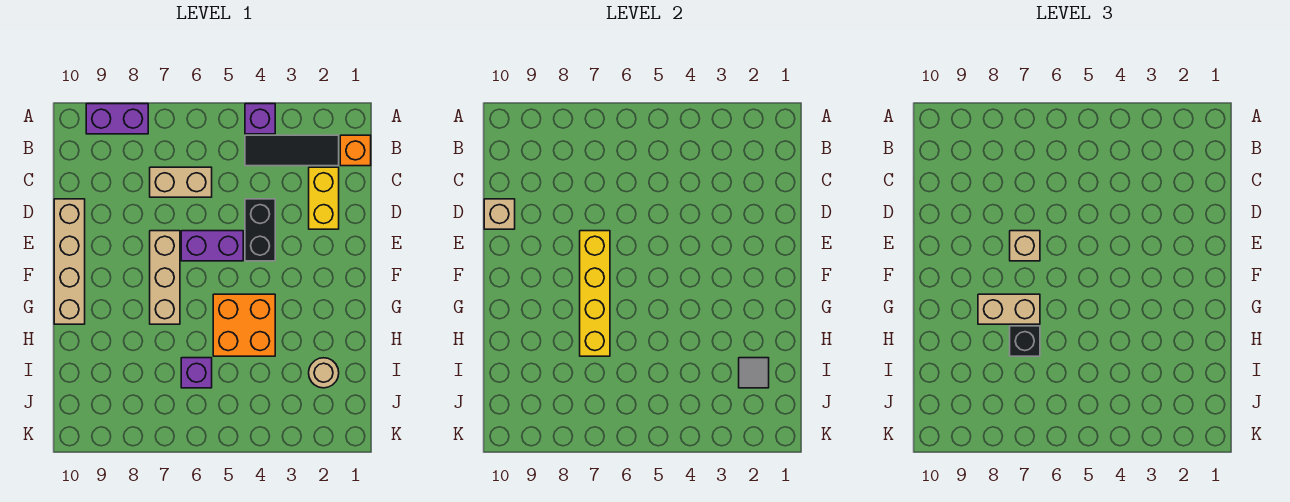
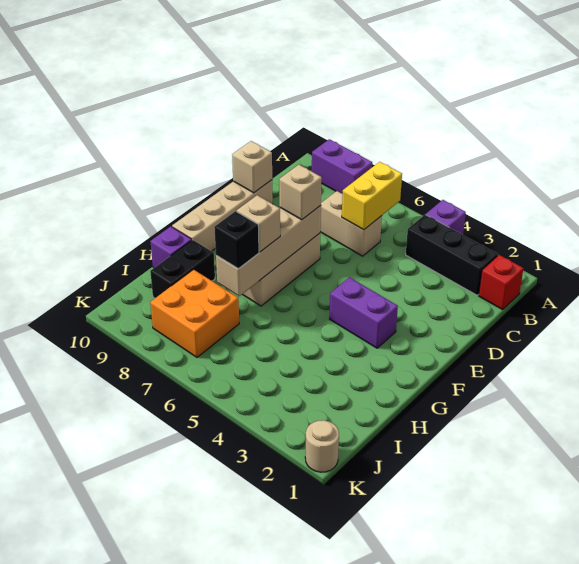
orange brick B1 level 1 -> red brick B1 level 1
black tile B2:B4 level 1 -> black brick B2:B4 level 1
yellow brick C2:D2 level 1 -> yellow brick B6:C6 level 2
black brick D4:E4 level 1 -> black brick H9:I9 level 1
purple brick E5:E6 level 1 -> purple brick F3:F4 level 1
yellow brick E7:H7 level 2 -> tan brick E7:H7 level 2
orange brick G4:H5 level 1 -> orange brick I7:J8 level 1
tan brick G7:G8 level 3 -> tan brick G7 level 3
tan round brick I2 level 1 -> tan round brick K1 level 1
grey tile I2 level 2 -> none
purple brick I6 level 1 -> purple brick H10 level 1

